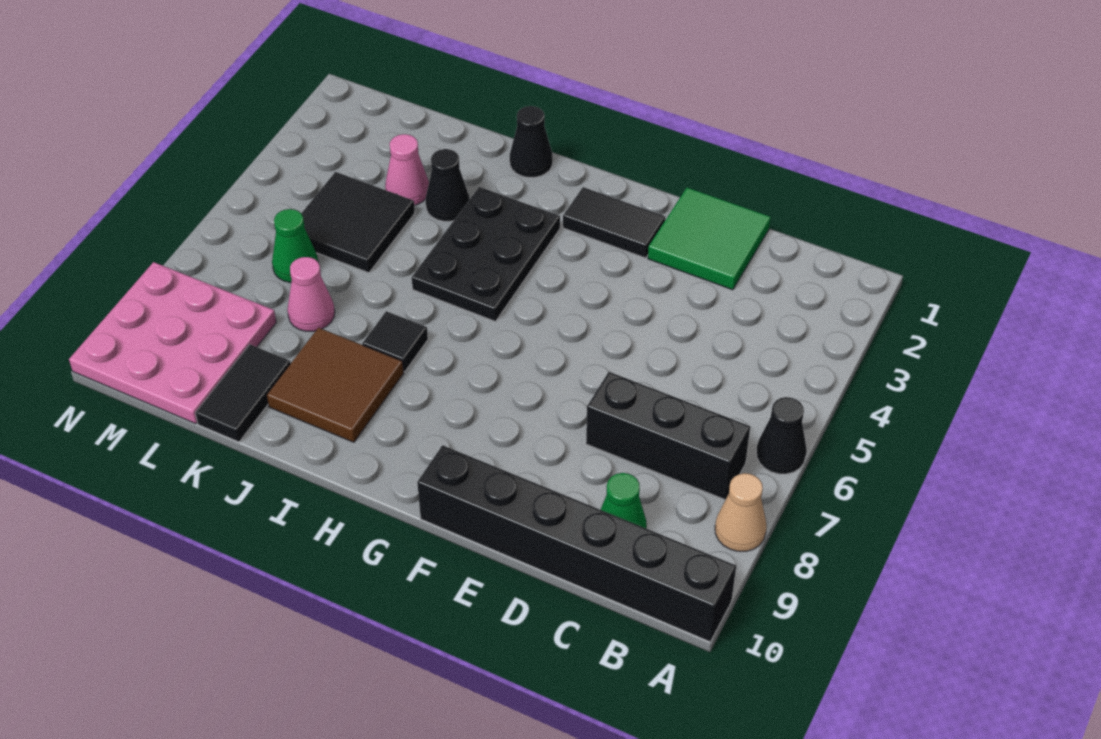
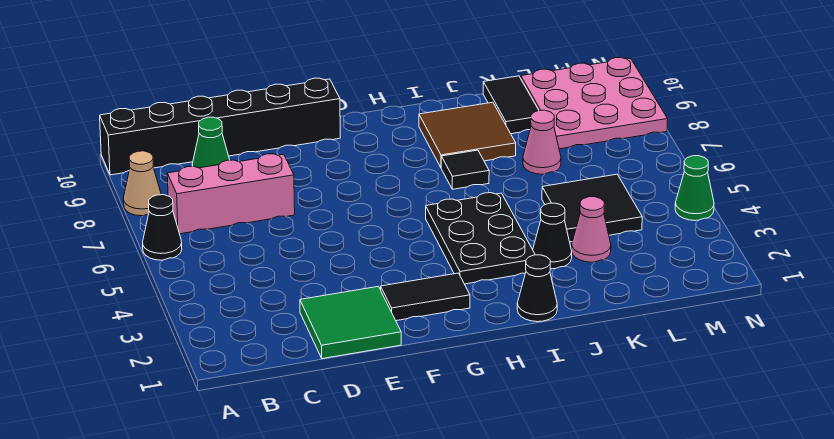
black brick B7:D7 level 1 -> pink brick B7:D7 level 1
green cone L6 level 1 -> green cone N4 level 1

